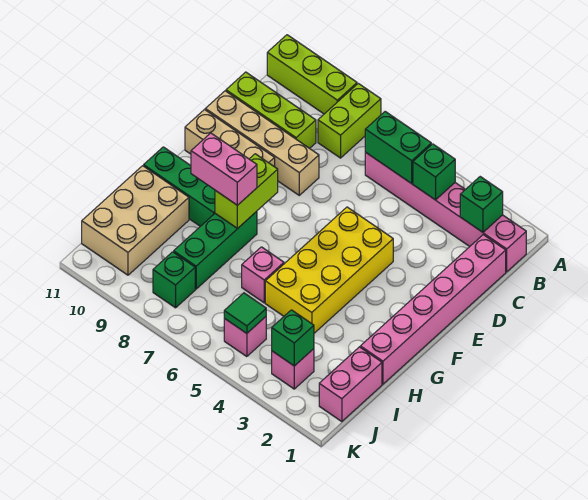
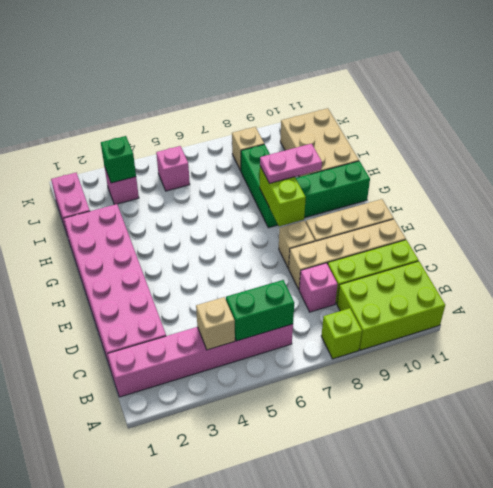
lime brick A8:B8 level 1 -> lime brick A8 level 1
lime brick A9:A11 level 1 -> lime brick A9:B11 level 1
green brick B2 level 2 -> none
green brick B4 level 2 -> tan brick B4 level 2
pink brick C1:H1 level 1 -> pink brick C1:H2 level 1
yellow brick E4:H5 level 1 -> none
none -> tan brick E8 level 1
pink brick G8:G9 level 3 -> pink plate G8:G9 level 3
pink brick H6 level 1 -> pink brick C8 level 1
green tile J5 level 2 -> none
green brick J8 level 1 -> tan brick J8 level 1

